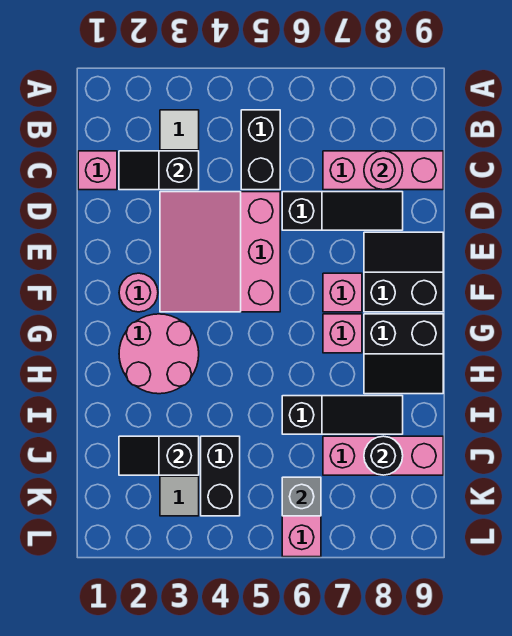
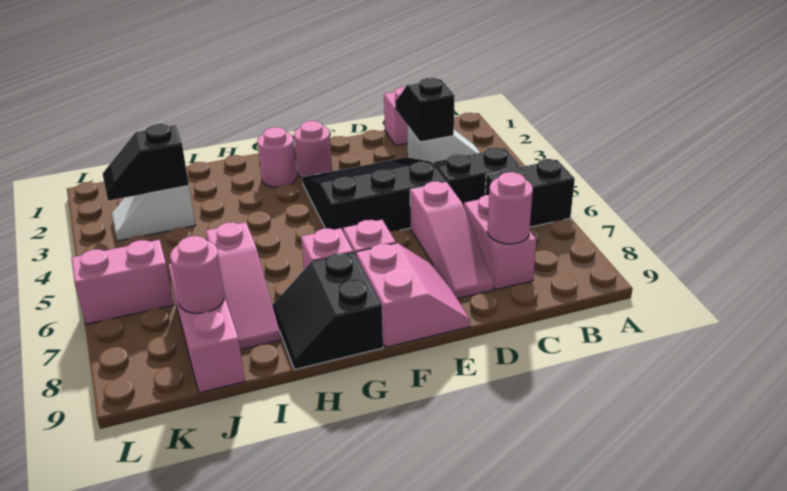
pink brick C7:C9 level 1 -> pink brick C7:C8 level 1
pink slope D3:F5 level 1 top 5 -> black slope D3:F5 level 1 top 5
black slope D6:D8 level 1 top 6 -> pink slope D6:D8 level 1 top 6
black slope E8:F9 level 1 top F -> pink slope E8:F9 level 1 top F
pink round brick G2:H3 level 1 -> pink round brick G2 level 1
black slope I6:I8 level 1 top 6 -> pink slope I6:I8 level 1 top 6
black slope J2:J3 level 2 top 3 -> black slope J3:K3 level 2 top J
black brick J4:K4 level 1 -> black brick A6:B6 level 1
black round brick J8 level 2 -> pink round brick J8 level 2
grey brick K6 level 2 -> none

